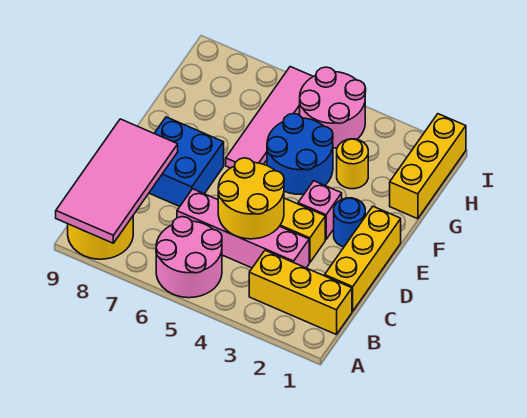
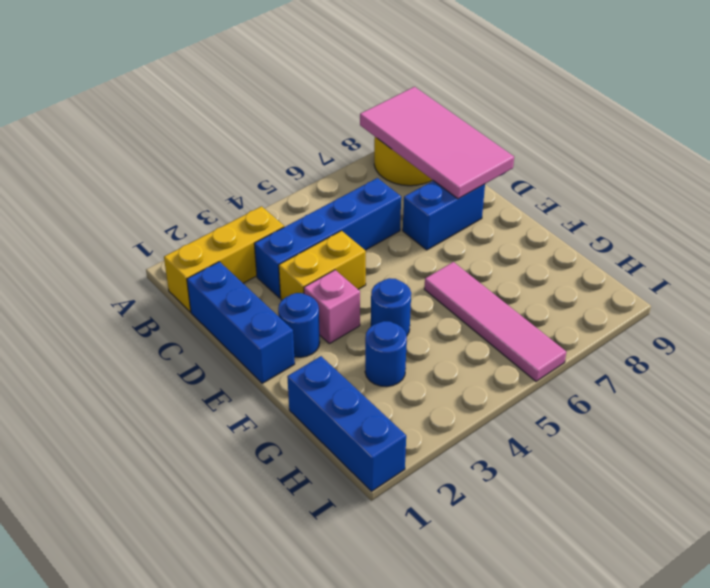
pink round brick A5:B6 level 1 -> none
yellow brick C1:E1 level 1 -> blue brick C1:E1 level 1
pink brick C3:C6 level 1 -> blue brick C3:C6 level 1
yellow round brick C4:D5 level 2 -> none
blue brick D7:E8 level 1 -> blue brick D7:D8 level 1
blue round brick F4:G5 level 1 -> blue round brick F4 level 1
yellow brick G1:I1 level 1 -> blue brick G1:I1 level 1
yellow round brick G3 level 1 -> blue round brick G3 level 1
pink round brick H4:I5 level 1 -> none

